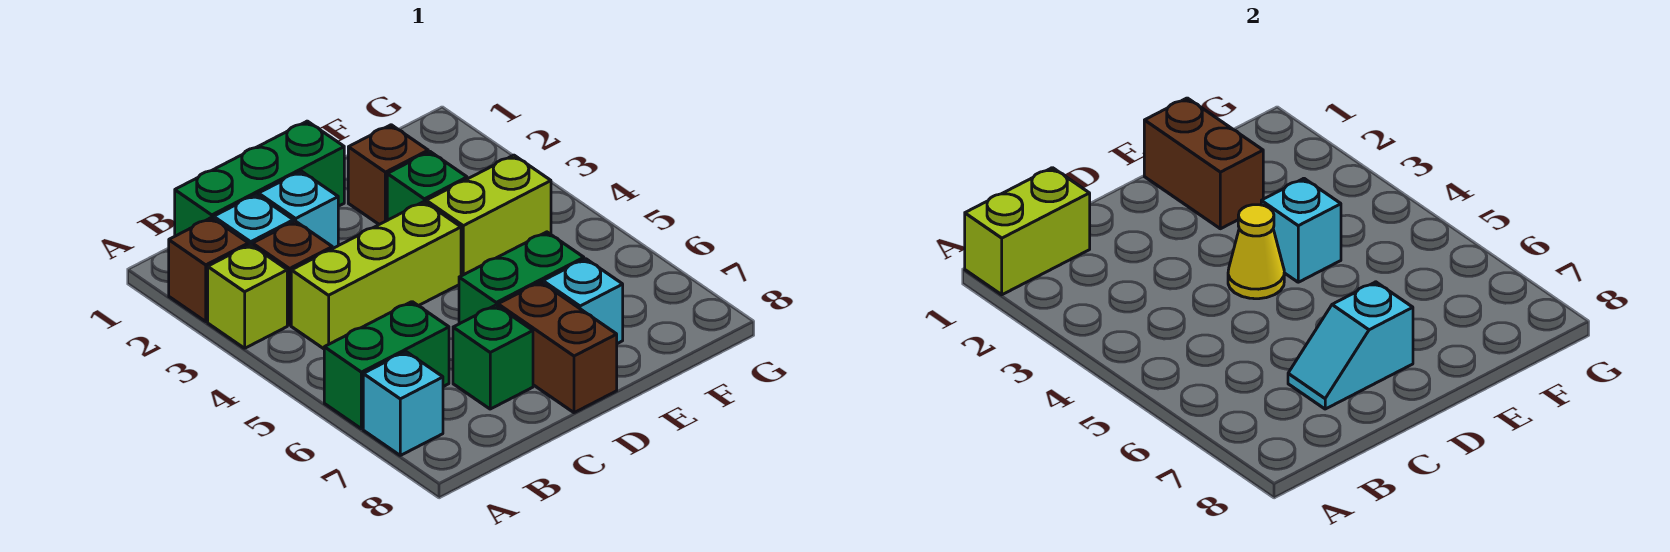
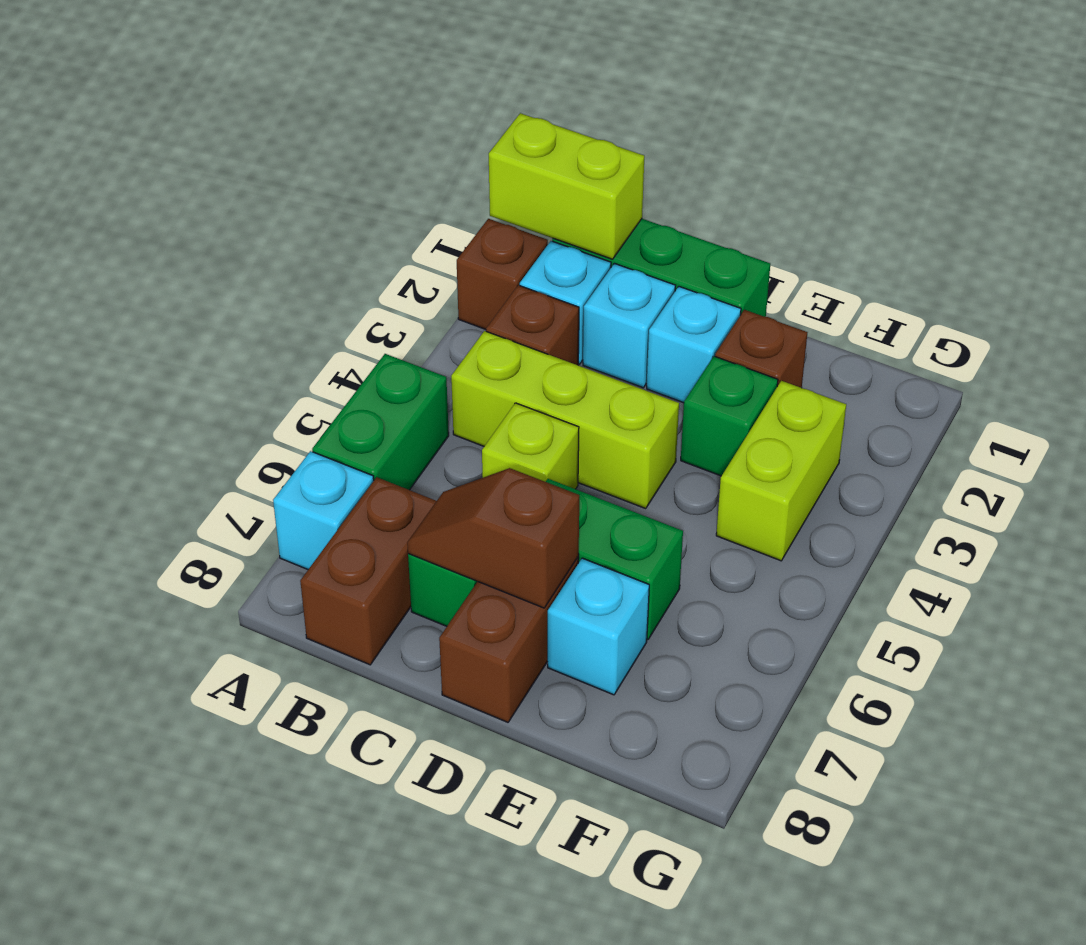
lime brick A3 level 1 -> lime brick C5 level 1
green brick A6:B6 level 1 -> green brick A5:A6 level 1
cyan slope C7:D7 level 2 top D -> brown slope C7:D7 level 2 top D
yellow cone D4 level 2 -> none
brown brick E1:E2 level 2 -> brown brick B7:B8 level 1
lime brick E4:F4 level 1 -> lime brick F3:F4 level 1
cyan brick E4 level 2 -> cyan brick D2 level 1

